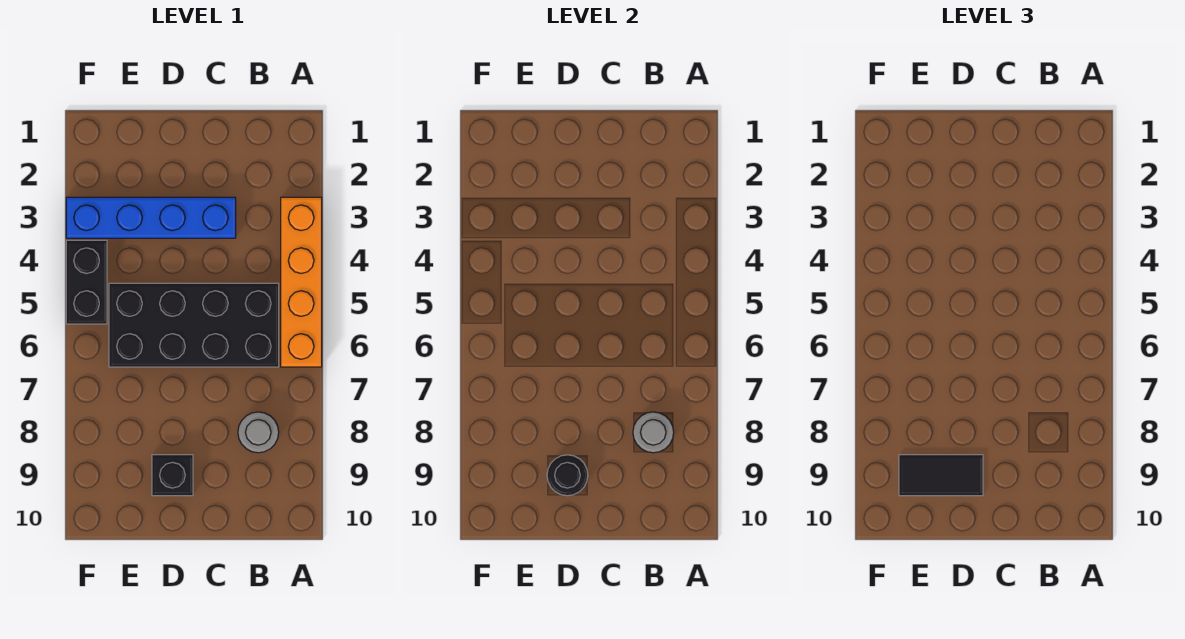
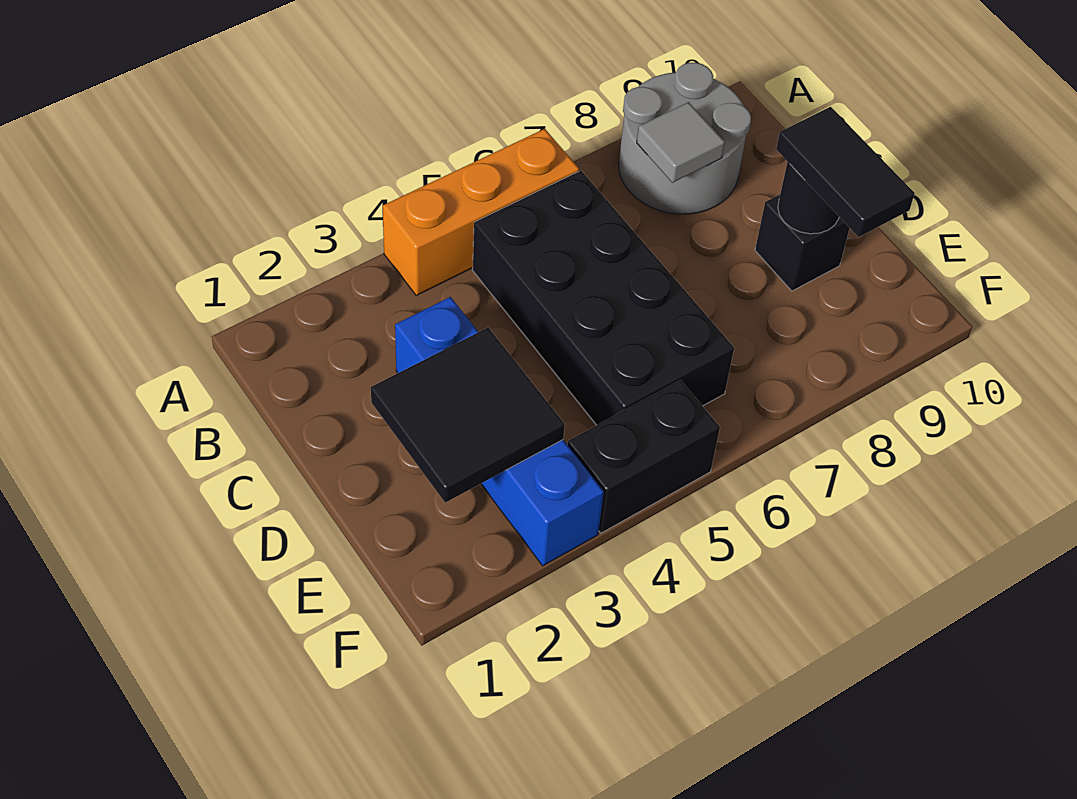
orange brick A3:A6 level 1 -> orange brick A4:A6 level 1
grey round brick B8 level 1 -> grey round brick A8:B9 level 1
grey round brick B8 level 2 -> grey tile B8 level 2
none -> black tile D2:E3 level 2

